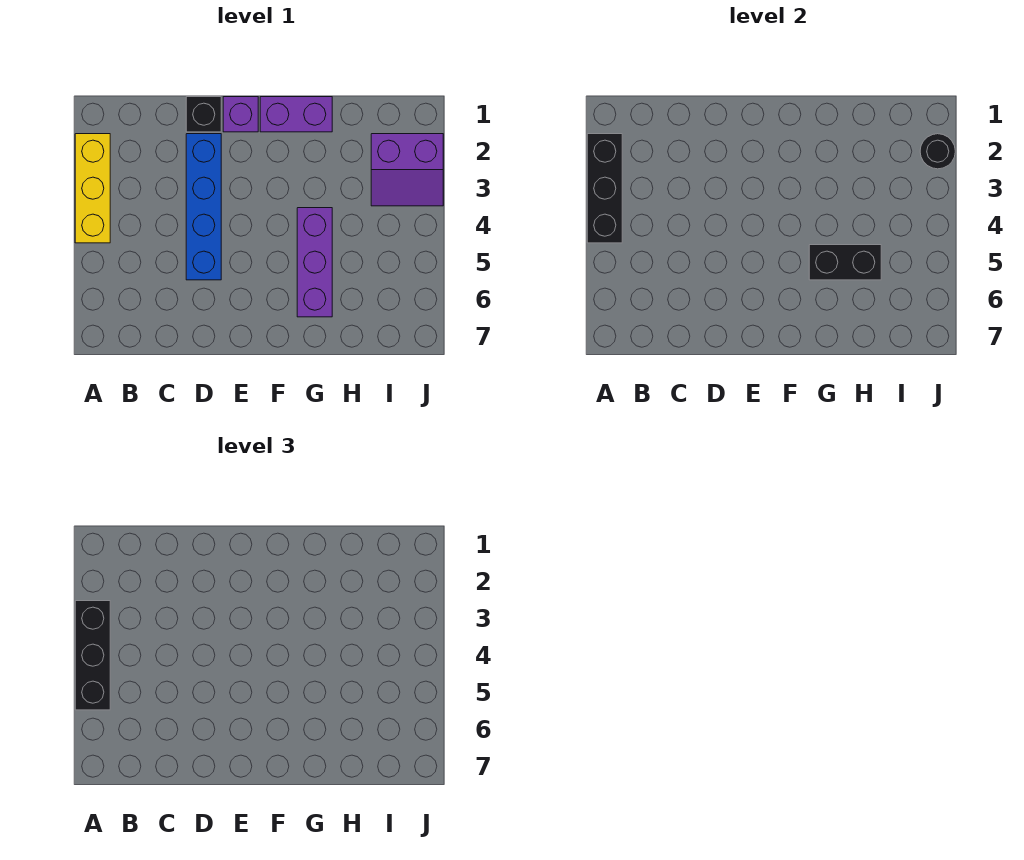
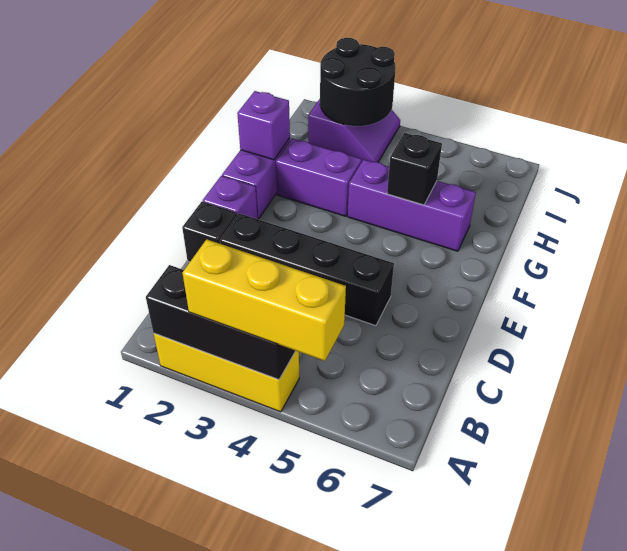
black brick A3:A5 level 3 -> yellow brick A3:A5 level 3
blue brick D2:D5 level 1 -> black brick D2:D5 level 1
none -> purple brick G1 level 2
none -> purple brick G2:G3 level 1
black brick G5:H5 level 2 -> black brick G5 level 2
black round brick J2 level 2 -> black round brick I2:J3 level 2

